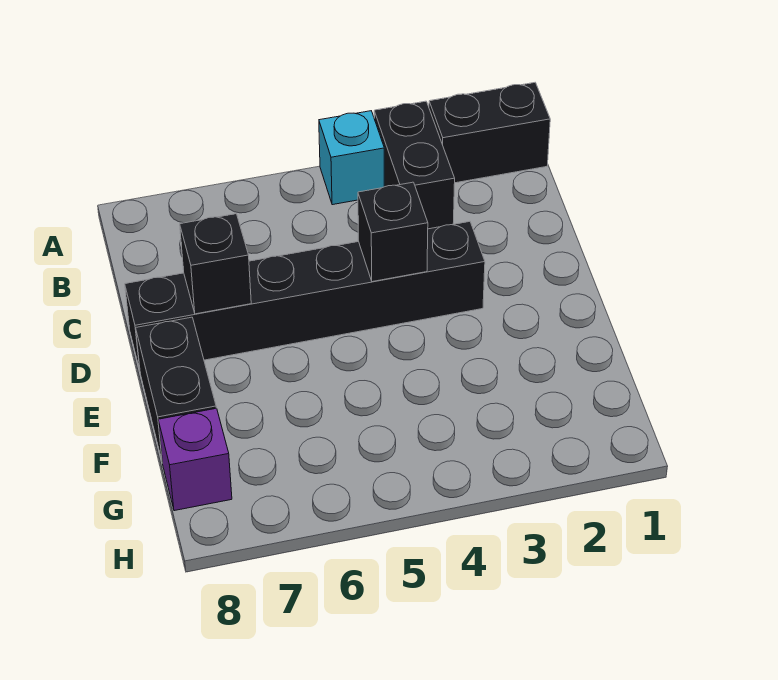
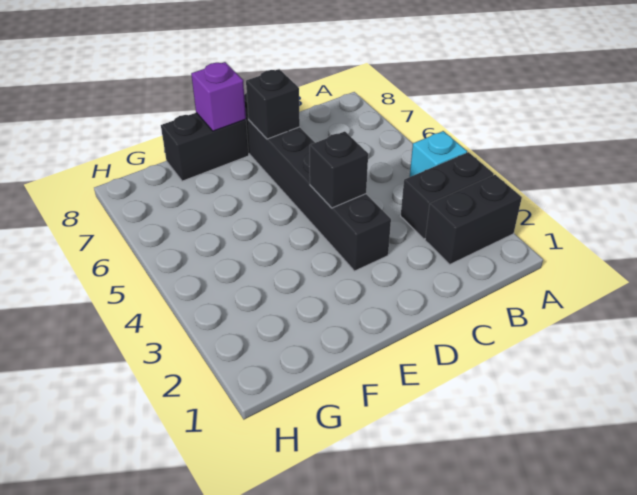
black brick A1:A2 level 1 -> black brick A2:B2 level 1
purple brick G8 level 1 -> purple brick E8 level 2

